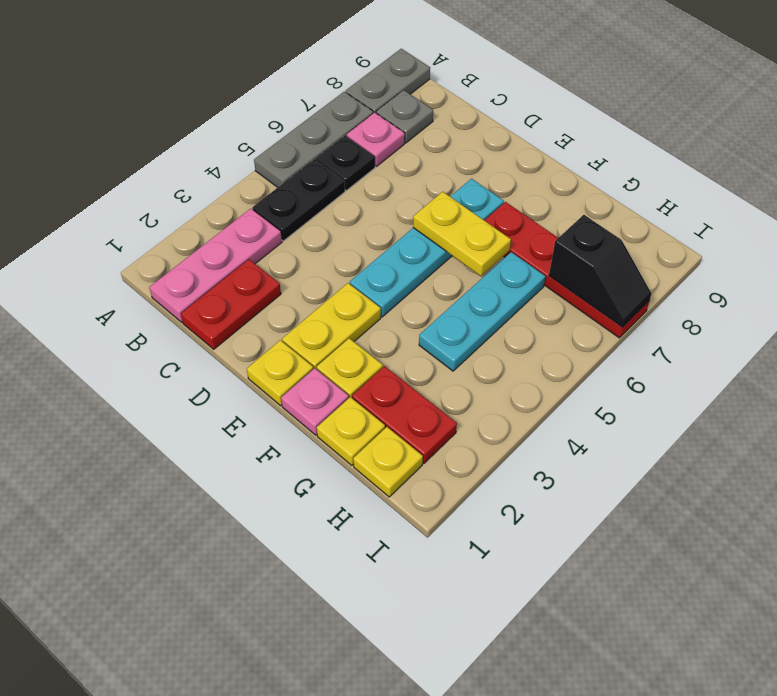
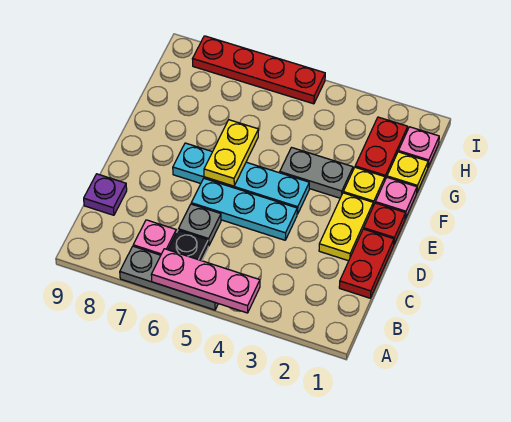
grey plate A8:A9 level 1 -> grey plate F3:F4 level 1
pink plate B1:B3 level 1 -> pink plate A4:A6 level 2
black plate B4:B5 level 1 -> none
grey plate B8 level 1 -> grey plate C6 level 1
red plate C1:C2 level 1 -> red plate C1:D1 level 1
none -> purple plate C9 level 1
yellow plate E1 level 1 -> red plate E1 level 1
yellow plate E2:E3 level 1 -> yellow plate D2:E2 level 1
red plate F7:I7 level 1 -> red plate I5:I8 level 1
cyan plate G4:G6 level 1 -> cyan plate D4:D6 level 1
yellow plate H1 level 1 -> pink plate H1 level 1
black slope H7:I7 level 2 top H -> none

